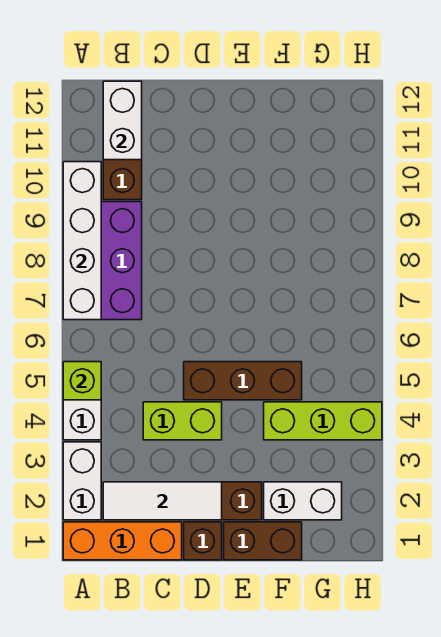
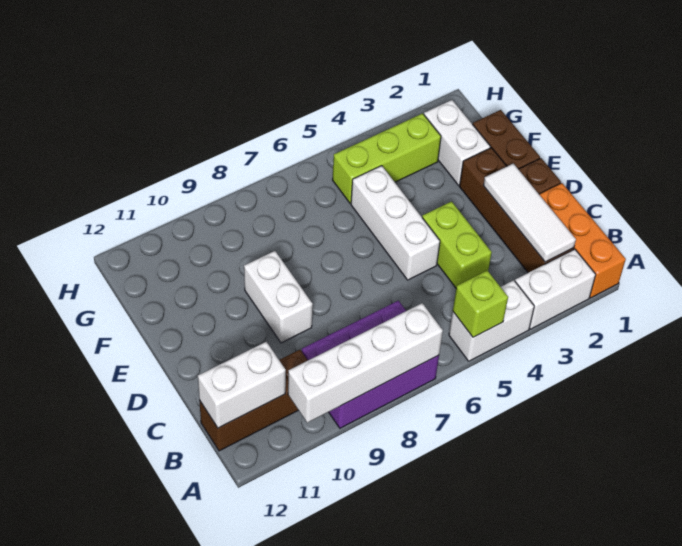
brown brick D5:F5 level 1 -> white brick D5:F5 level 1
none -> white brick D9:E9 level 1
lime brick F4:H4 level 1 -> lime brick G3:G5 level 1

